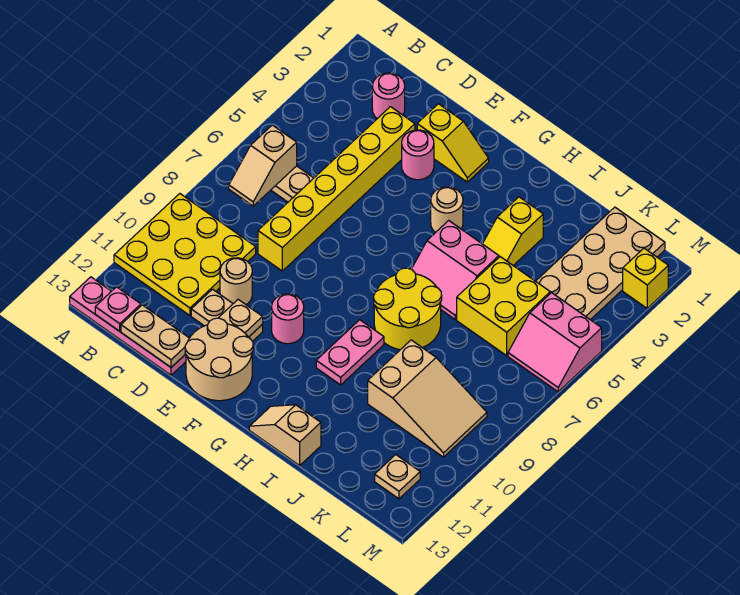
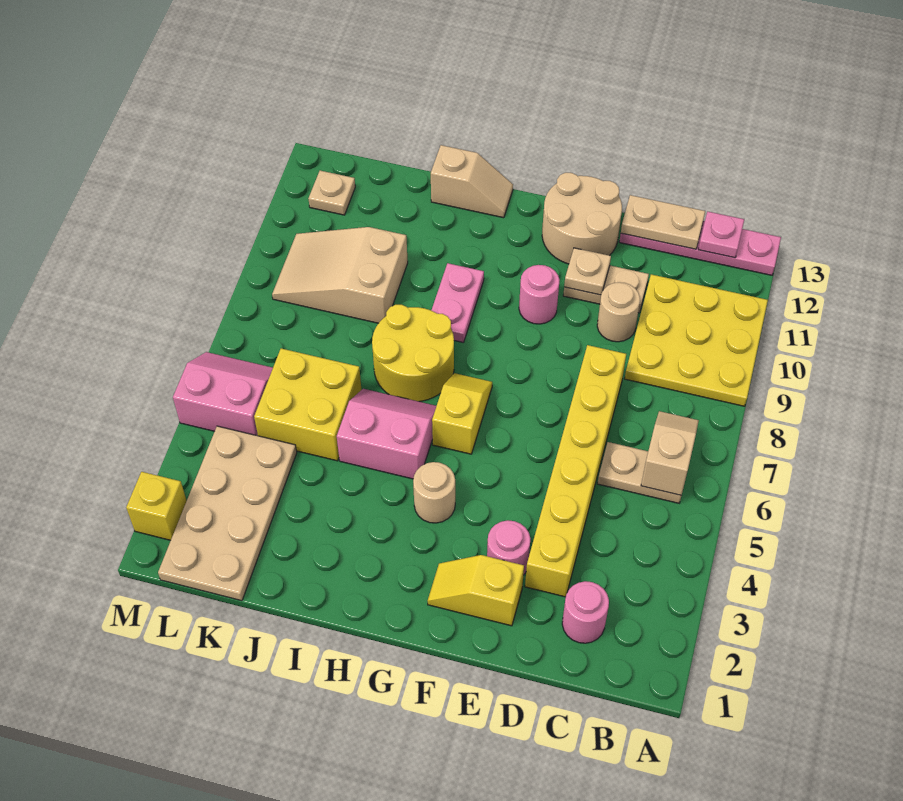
yellow slope I3:I4 level 1 top 3 -> yellow slope G6:G7 level 1 top 6

